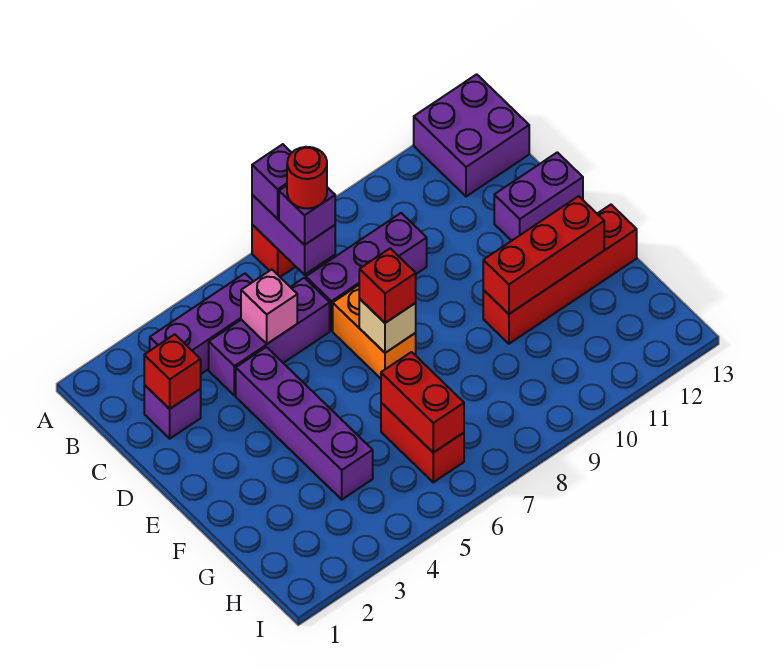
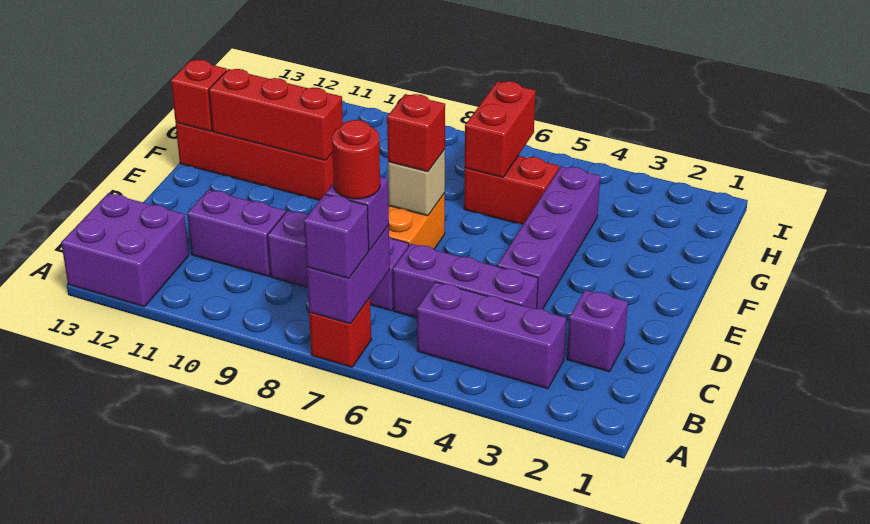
red brick C2 level 2 -> red brick F13 level 2
pink brick C5 level 2 -> none
purple brick D12:D13 level 1 -> purple brick C10:C11 level 1
red brick G6:H6 level 1 -> red brick G5:G6 level 1

